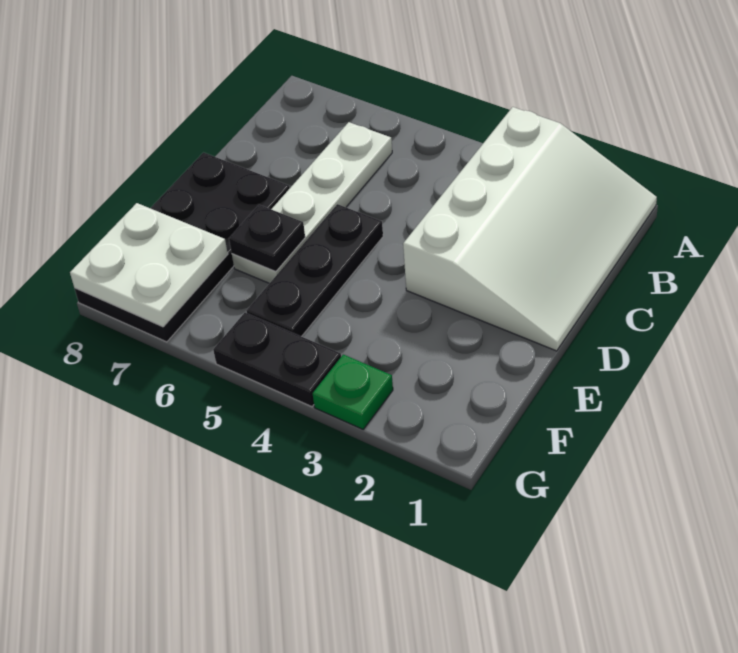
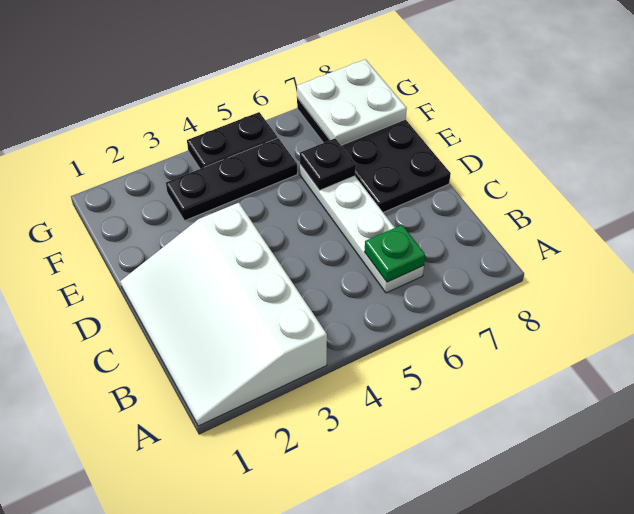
black plate D5:F5 level 1 -> black plate F3:F5 level 1
green plate G3 level 1 -> green plate B6 level 2

